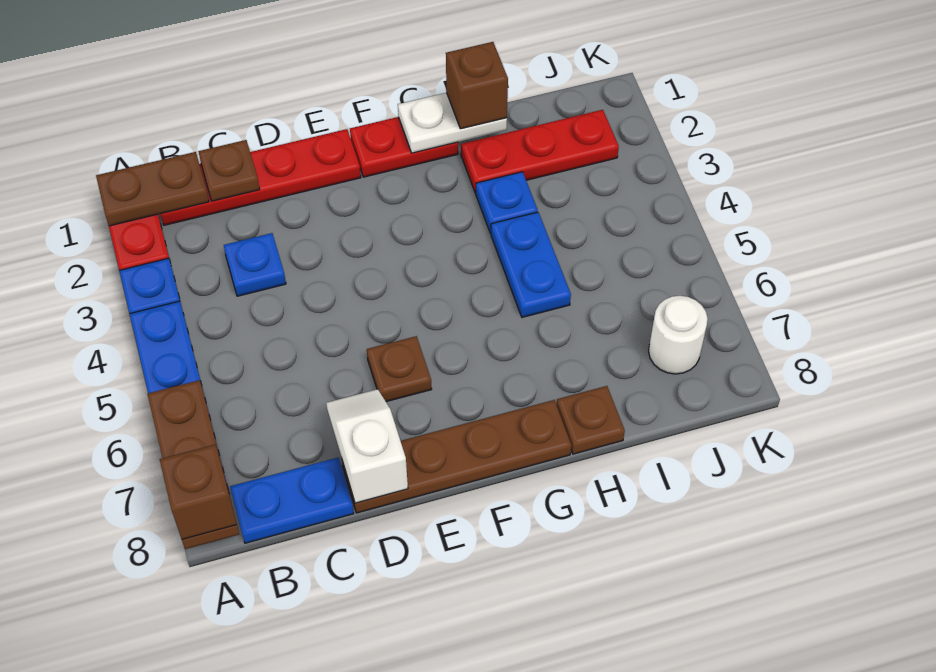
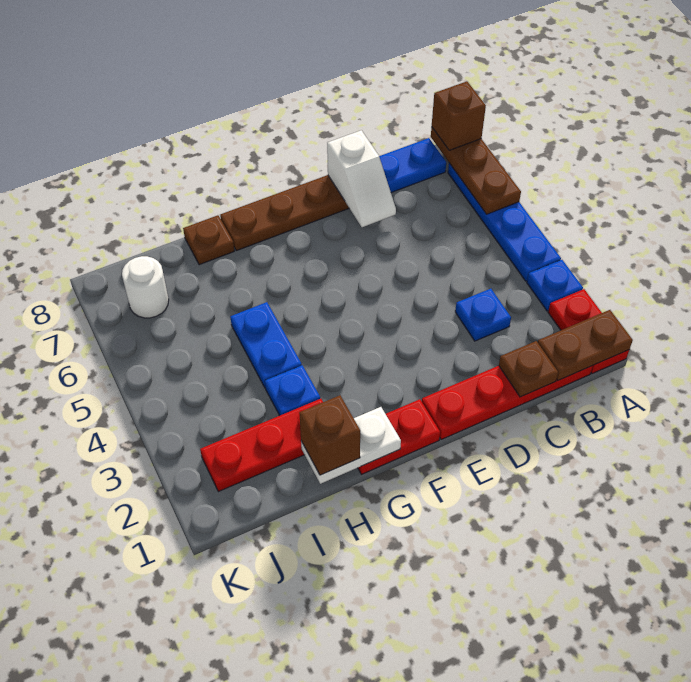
brown plate E6 level 1 -> none

